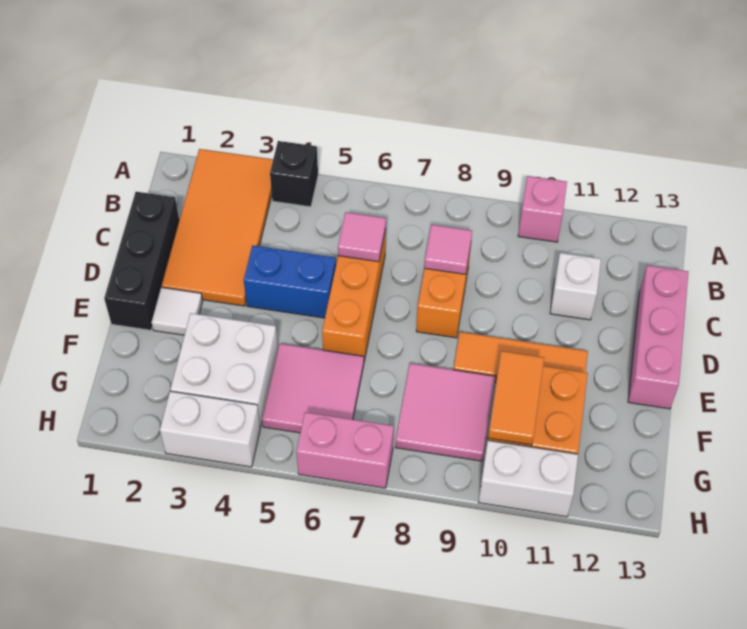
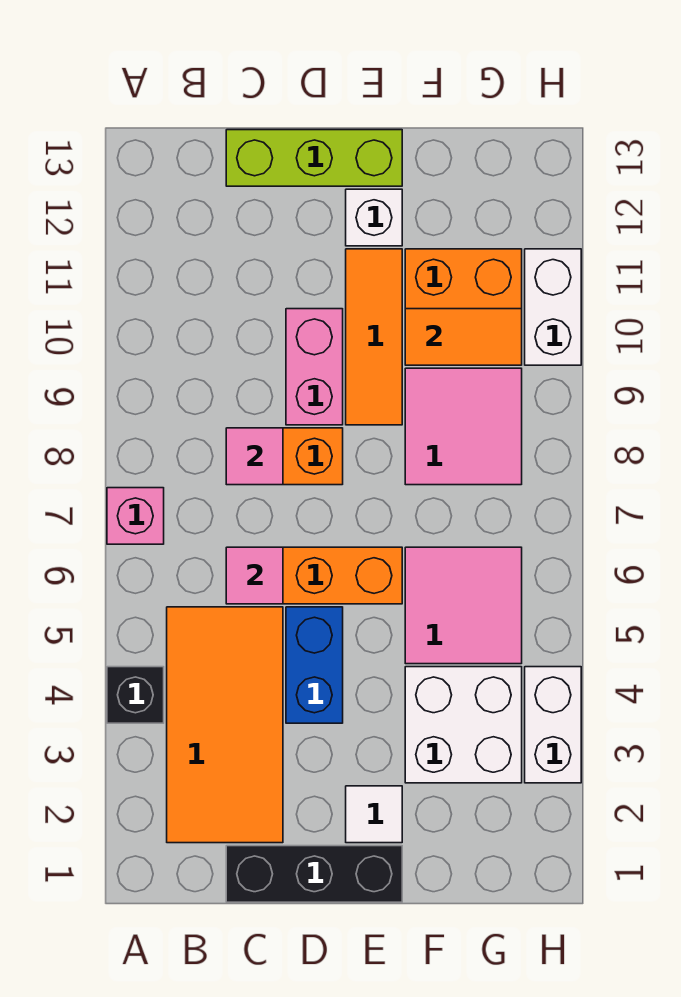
orange tile A2:D3 level 1 -> orange tile B2:C5 level 1
pink brick A10 level 1 -> pink brick A7 level 1
white brick C11 level 1 -> white brick E12 level 1
pink brick C13:E13 level 1 -> lime brick C13:E13 level 1
pink brick H6:H7 level 1 -> pink brick D9:D10 level 1

